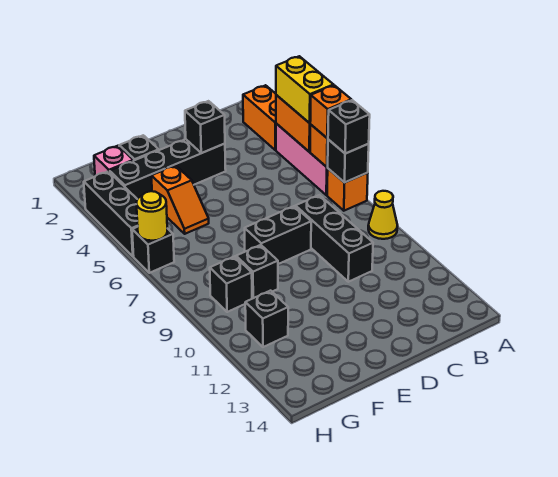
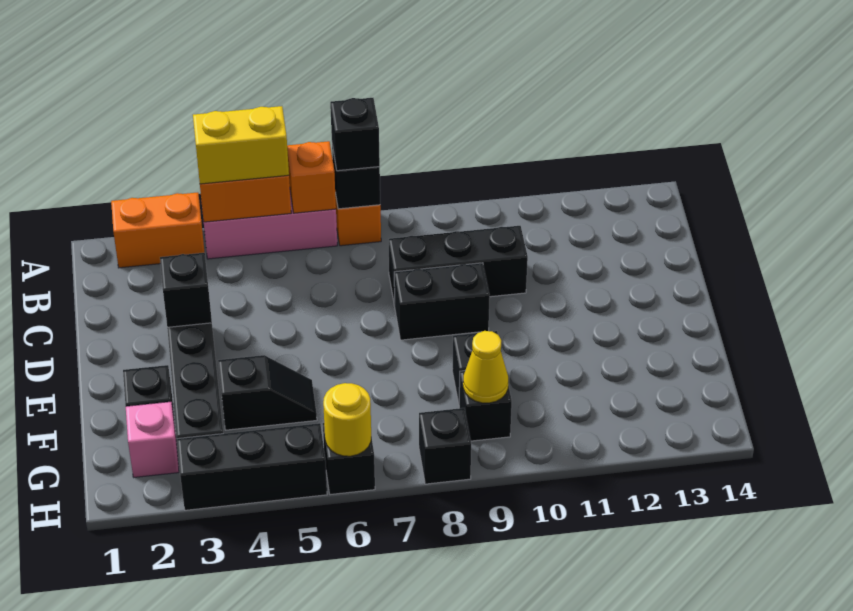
orange brick A6 level 3 -> none
yellow cone A9 level 1 -> yellow cone G9 level 2
black brick D8:E8 level 1 -> black brick D8:D9 level 1
orange slope F4:F5 level 1 top 4 -> black slope F4:F5 level 1 top 4
black brick G11 level 1 -> black brick H8 level 1

